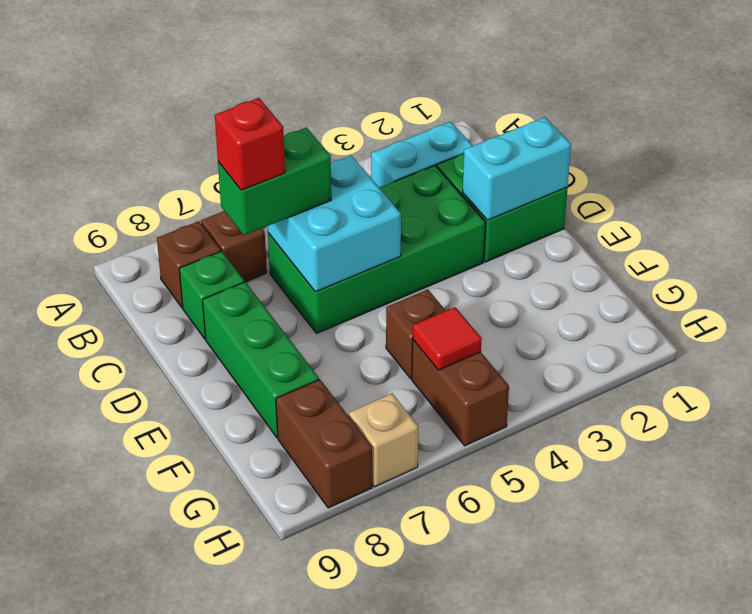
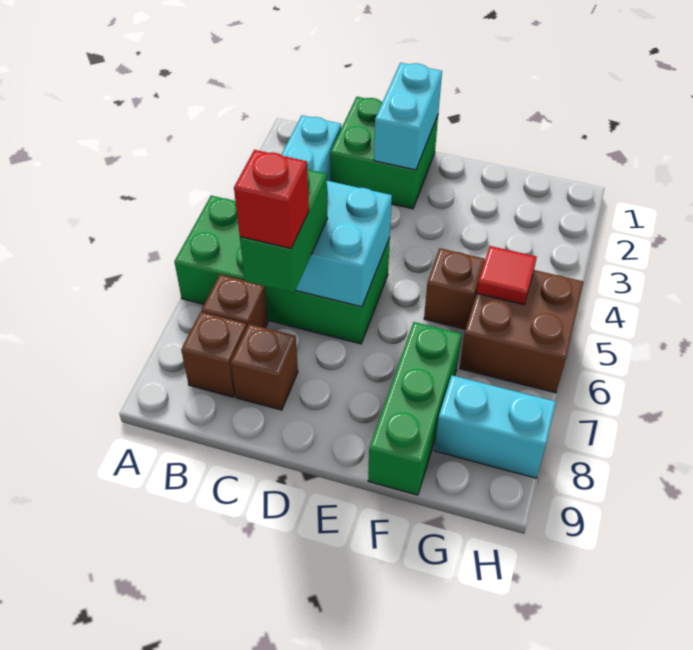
green brick C3:D6 level 1 -> green brick A5:D6 level 1
green brick C8 level 1 -> brown brick C8 level 1
green brick D8:F8 level 1 -> green brick F7:F9 level 1
brown brick G5:H5 level 1 -> brown brick G5:H6 level 1
brown brick G8:H8 level 1 -> cyan brick G8:H8 level 1
tan brick H7 level 1 -> none

